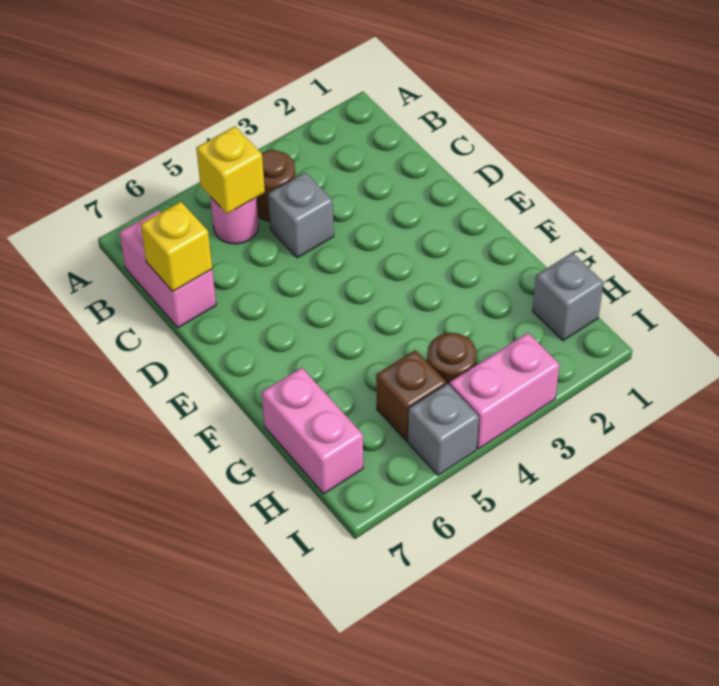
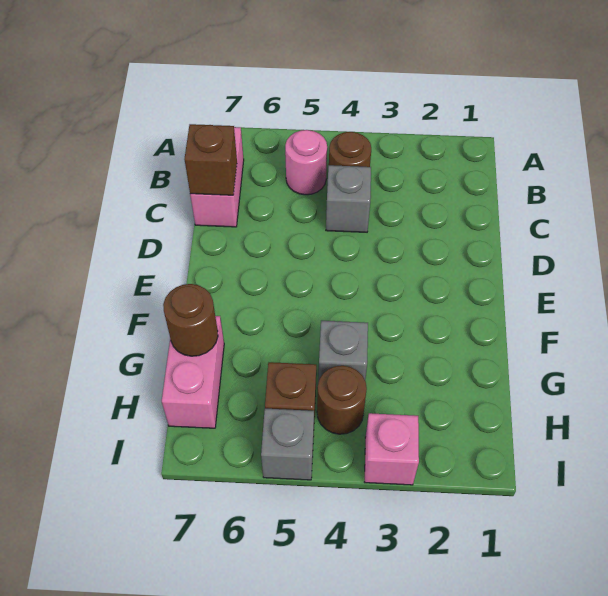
yellow brick B5 level 2 -> none
yellow brick C7 level 2 -> brown brick C7 level 2
none -> brown round brick G7 level 2
grey brick H1 level 1 -> grey brick G4 level 1
pink brick I3:I4 level 1 -> pink brick I3 level 1

